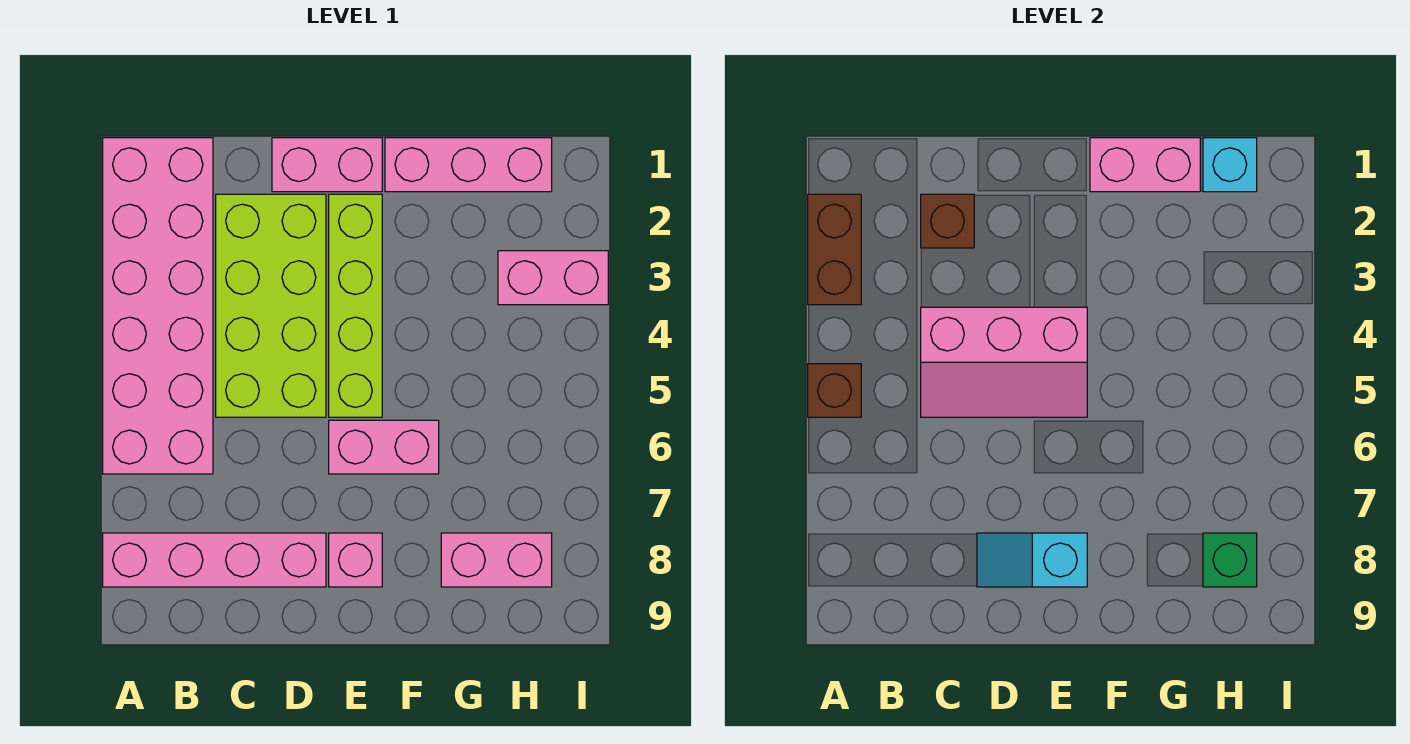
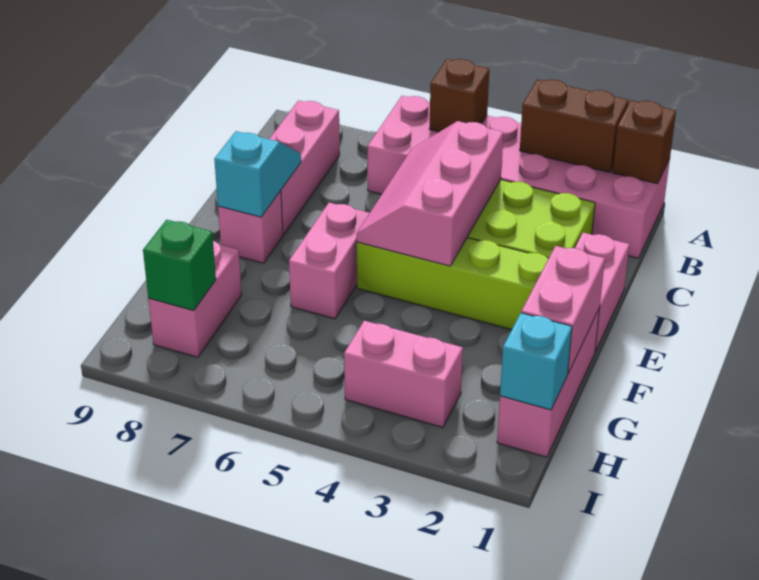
pink brick A8:D8 level 1 -> pink brick B8:D8 level 1
brown brick C2 level 2 -> brown brick A1 level 2
pink brick H3:I3 level 1 -> pink brick H3:H4 level 1

